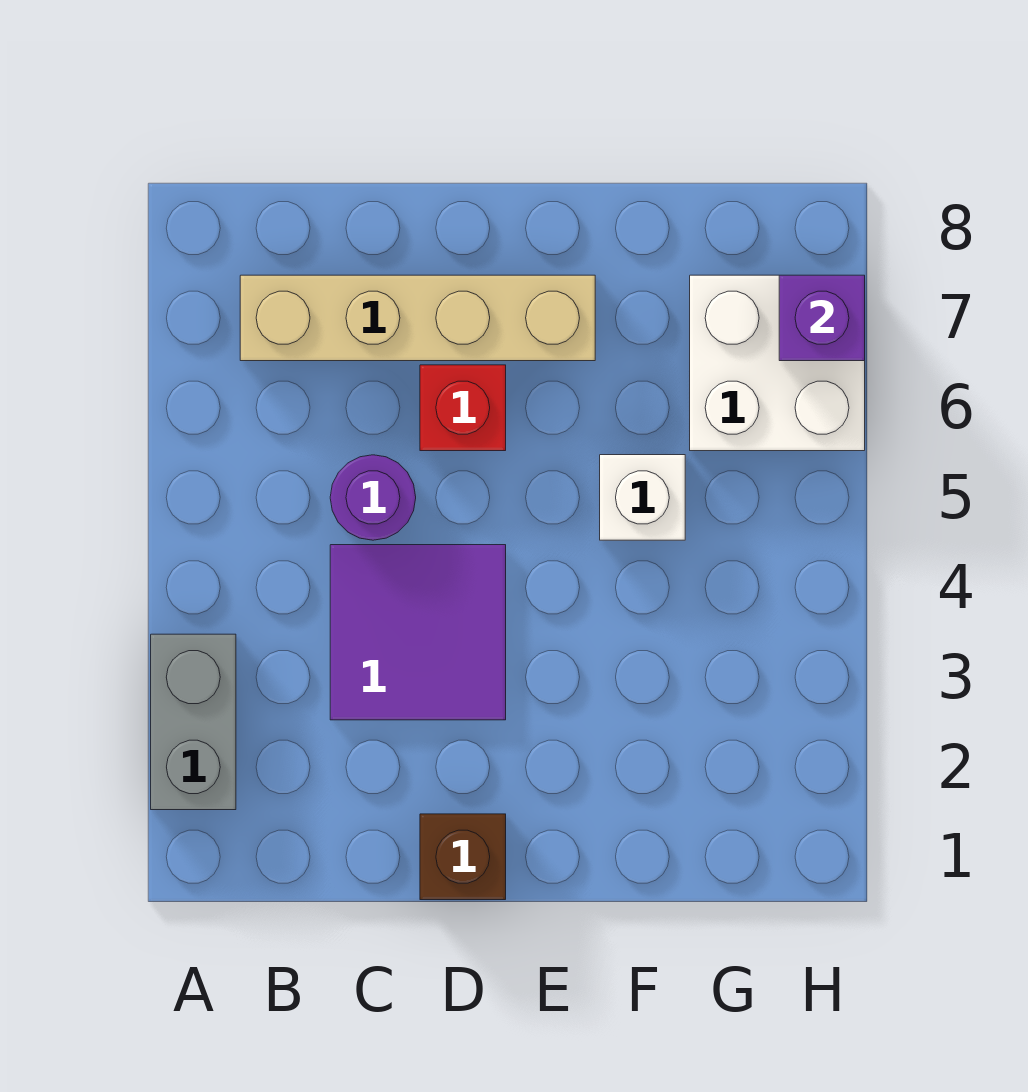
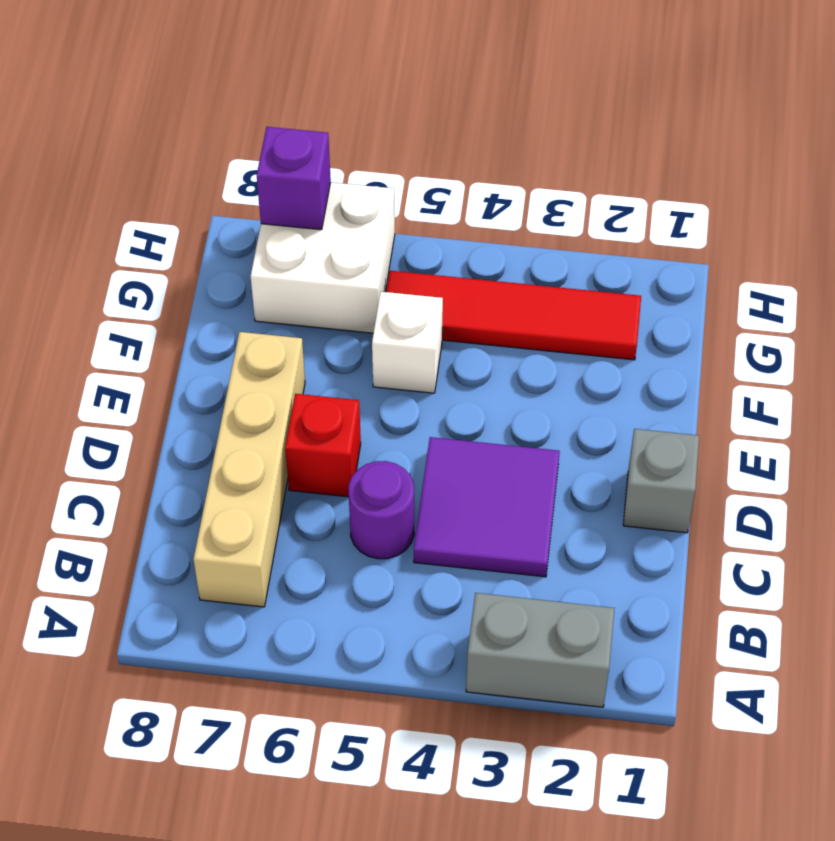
brown brick D1 level 1 -> grey brick D1 level 1
none -> red tile G2:G5 level 1

